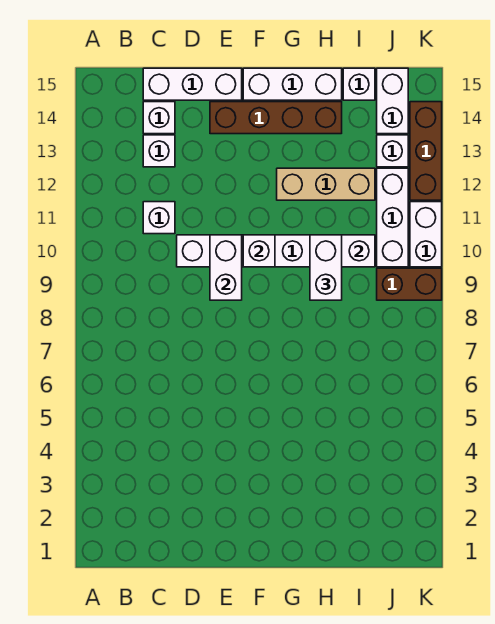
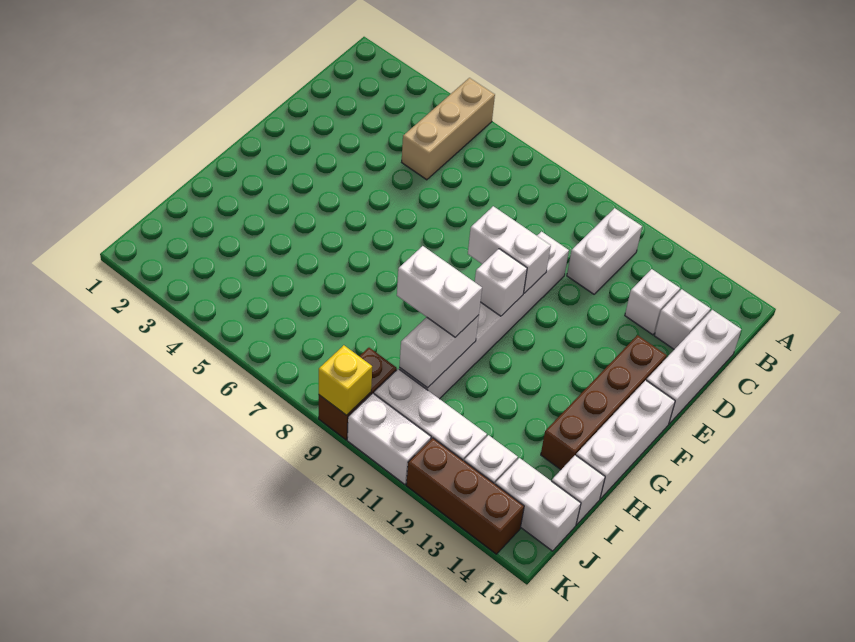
white brick C11 level 1 -> white brick B11:C11 level 1
tan brick G12:I12 level 1 -> tan brick A5:C5 level 1
none -> yellow brick K9 level 2

